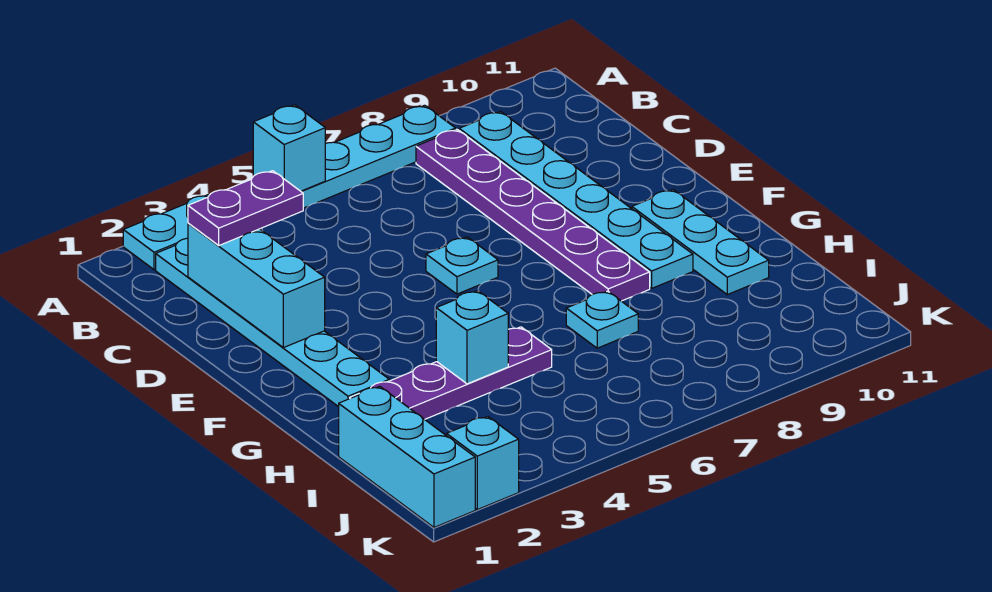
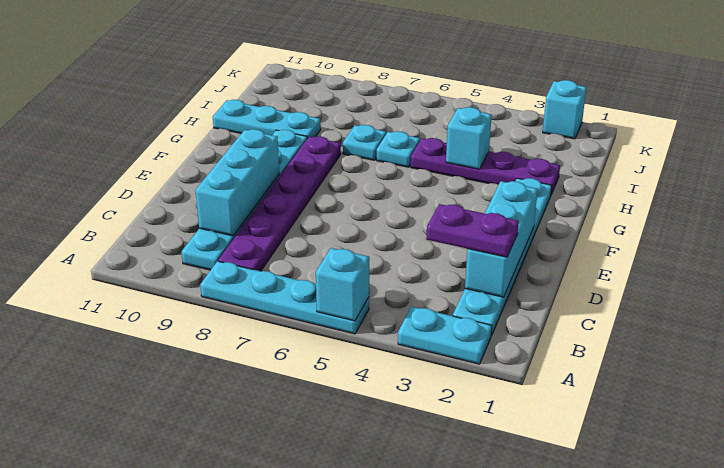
cyan plate E6 level 1 -> cyan plate H6 level 1
cyan plate F10:H10 level 1 -> cyan plate H9:H11 level 1
cyan brick I1:K1 level 1 -> cyan brick C9:E9 level 2

